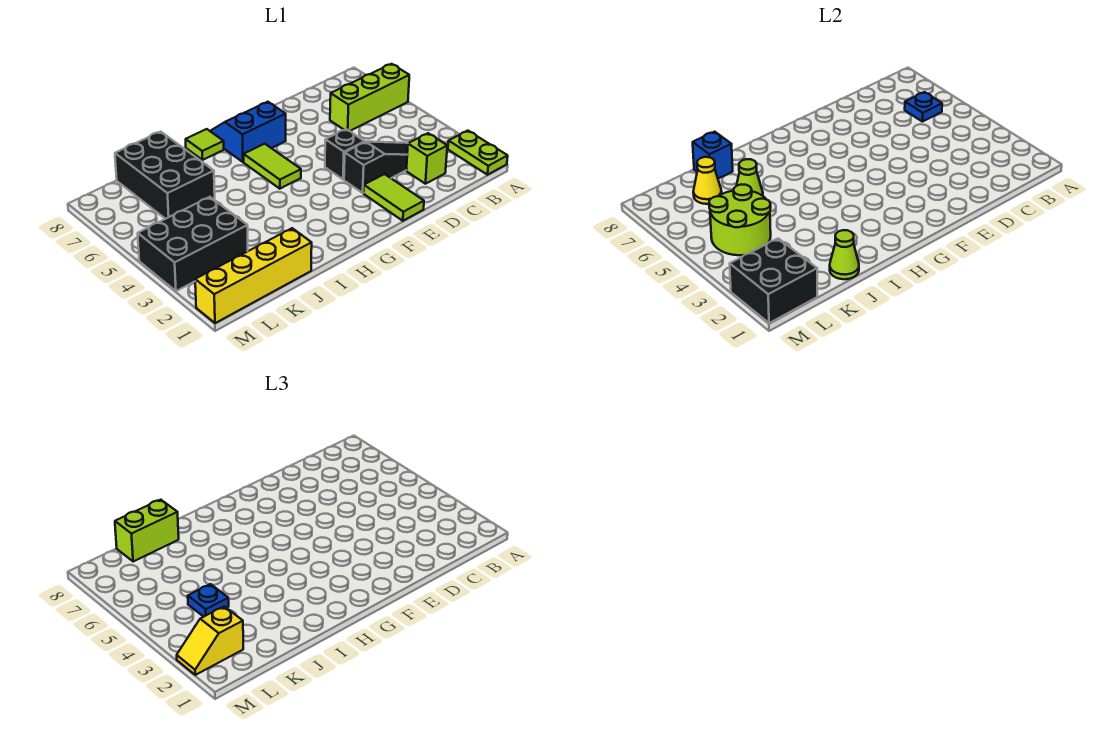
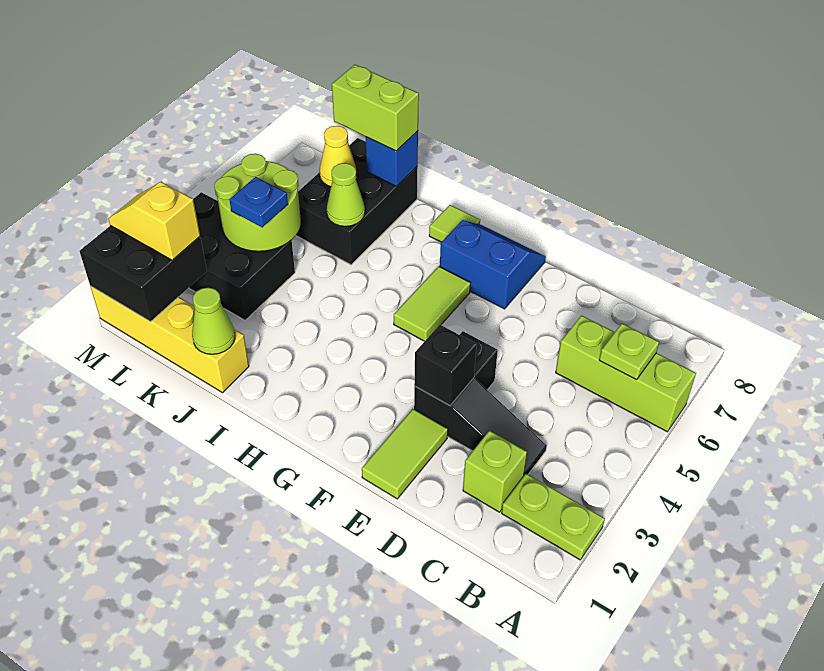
lime plate A1:A2 level 1 -> lime plate A2:B2 level 1
blue plate B6 level 2 -> lime plate B6 level 2
none -> black brick E3 level 2

